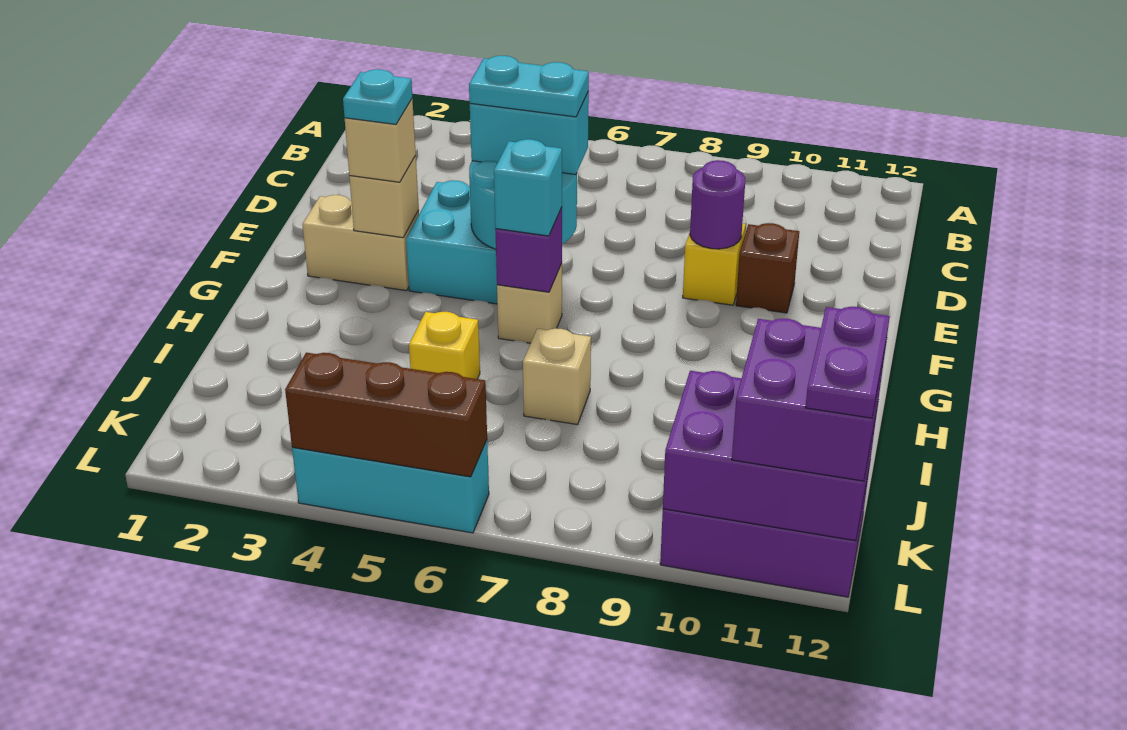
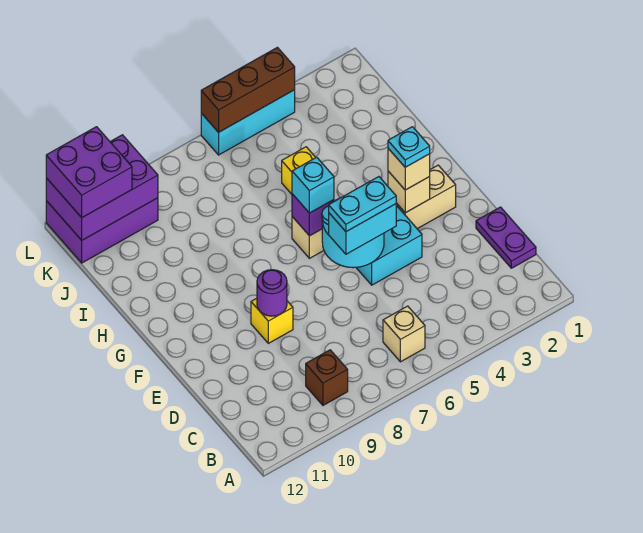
brown brick E10 level 1 -> brown brick B9 level 1
tan brick I7 level 1 -> tan brick B6 level 1
purple plate K12:L12 level 4 -> purple plate C1:D1 level 1

